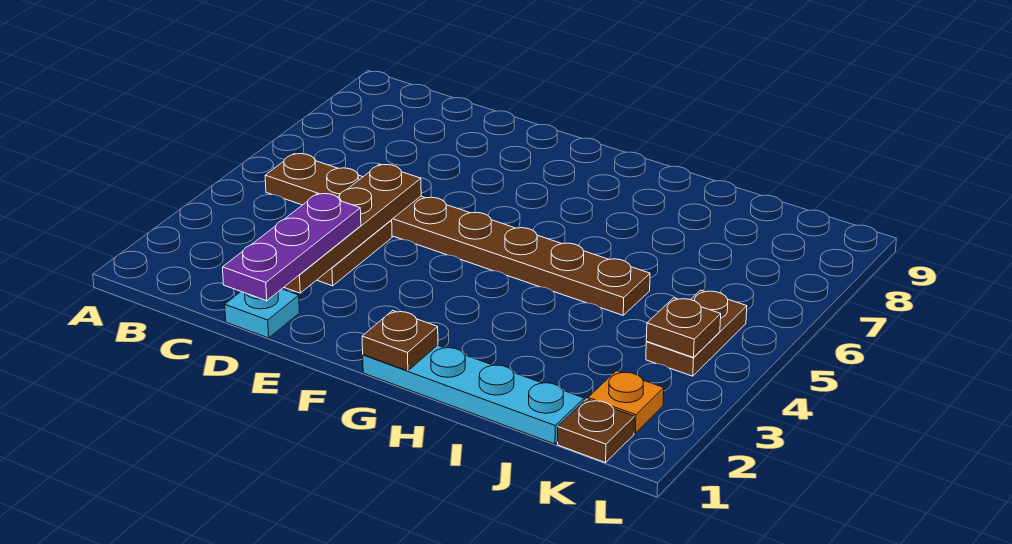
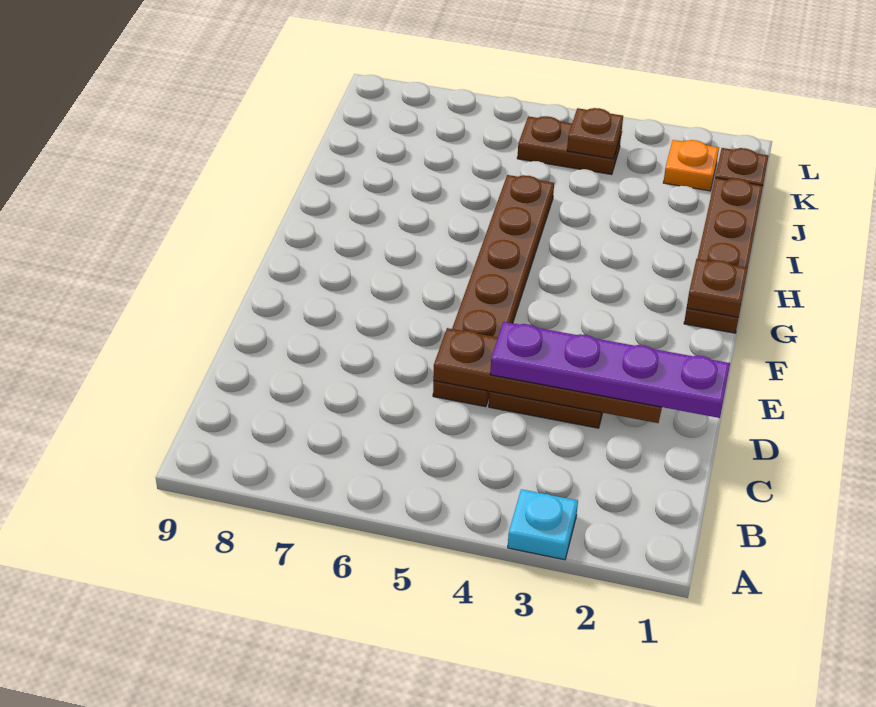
brown plate B5:I5 level 1 -> brown plate D5:I5 level 1
cyan plate D1 level 1 -> cyan plate A3 level 1
purple plate D1:D3 level 3 -> purple plate D1:D4 level 3
cyan plate G1:J1 level 1 -> brown plate G1:J1 level 1

